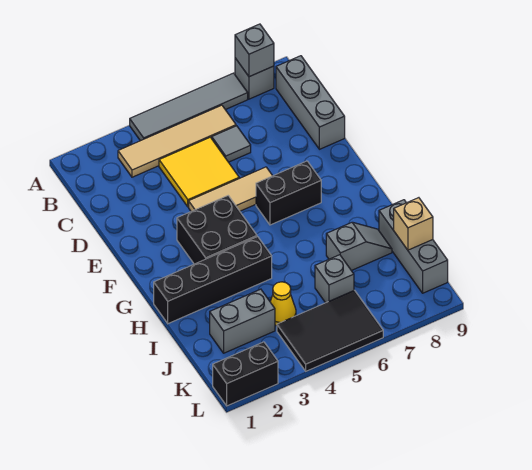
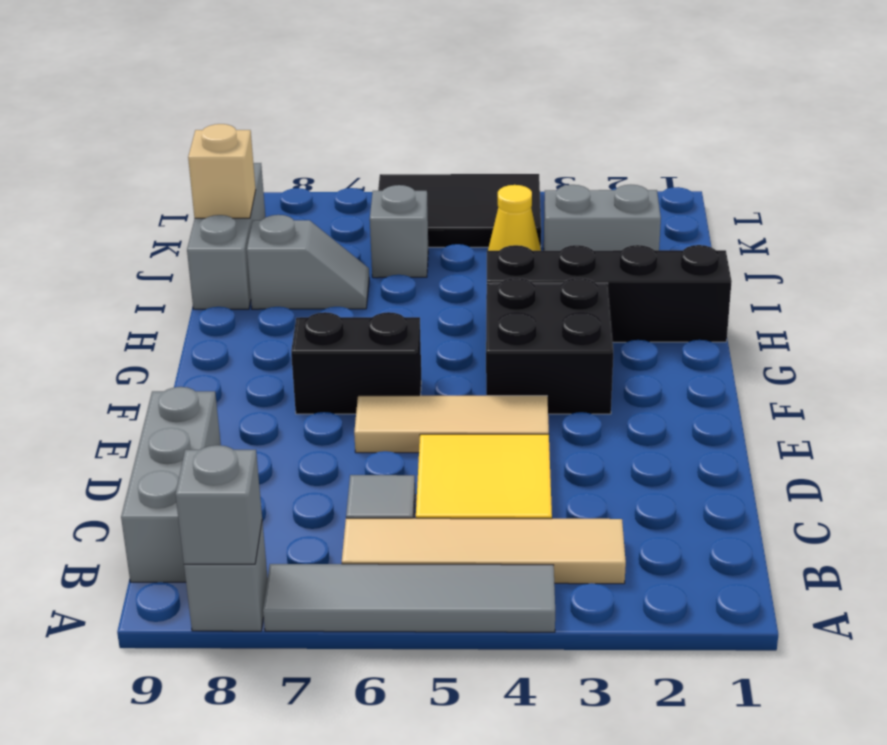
grey slope I7:I8 level 1 top 7 -> grey slope I7:I8 level 1 top 8
black brick L1:L2 level 1 -> none

